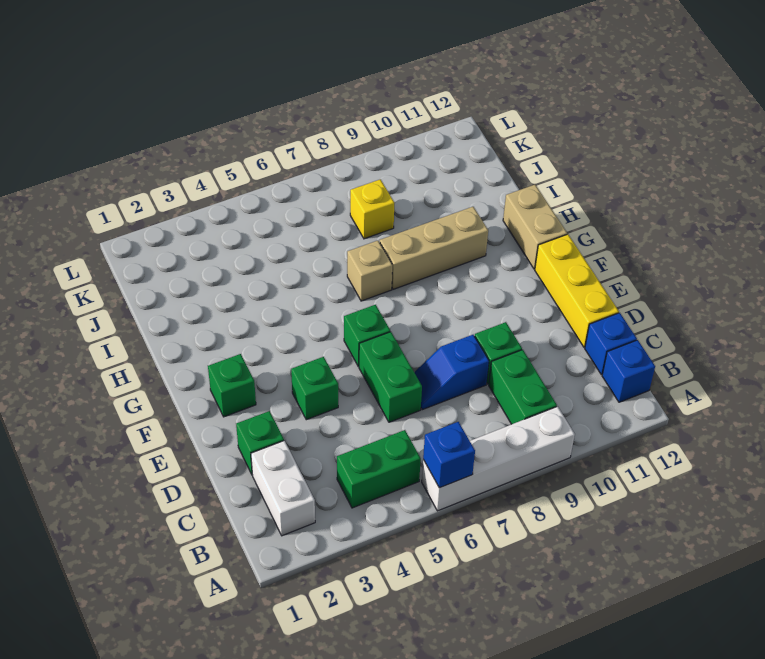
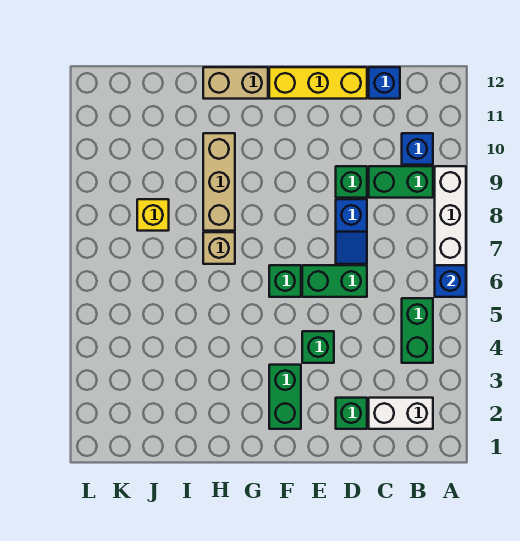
blue brick B12 level 1 -> blue brick B10 level 1
green brick F2 level 1 -> green brick F2:F3 level 1

